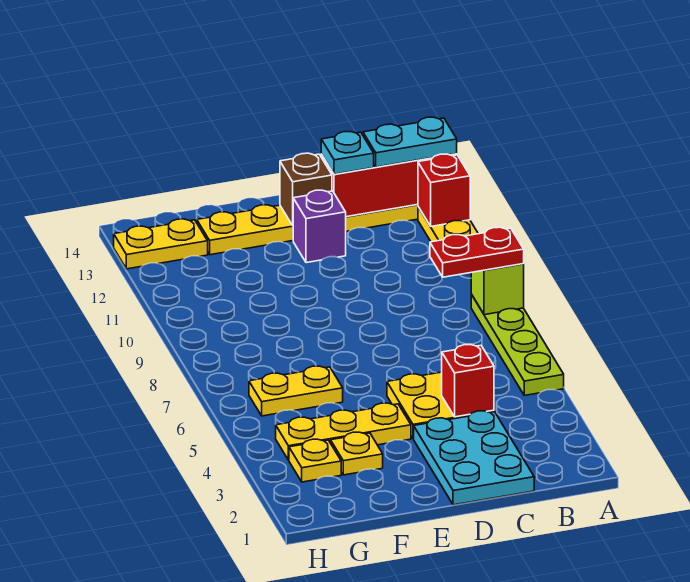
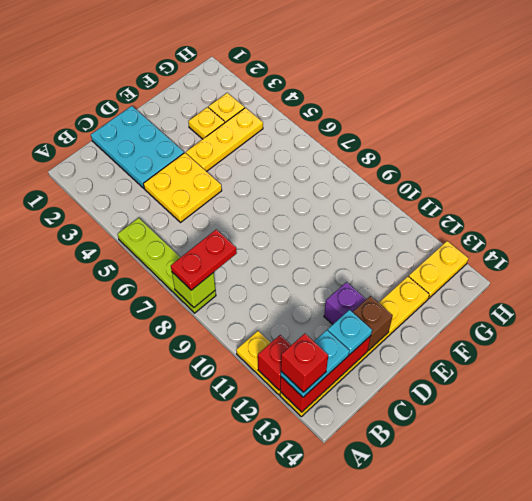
red brick C4 level 2 -> red brick A13 level 4
yellow plate F6:G6 level 1 -> none

